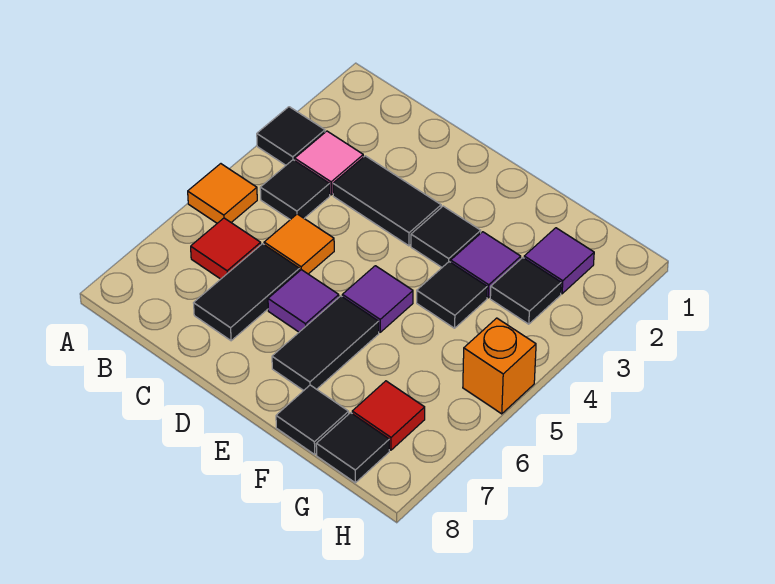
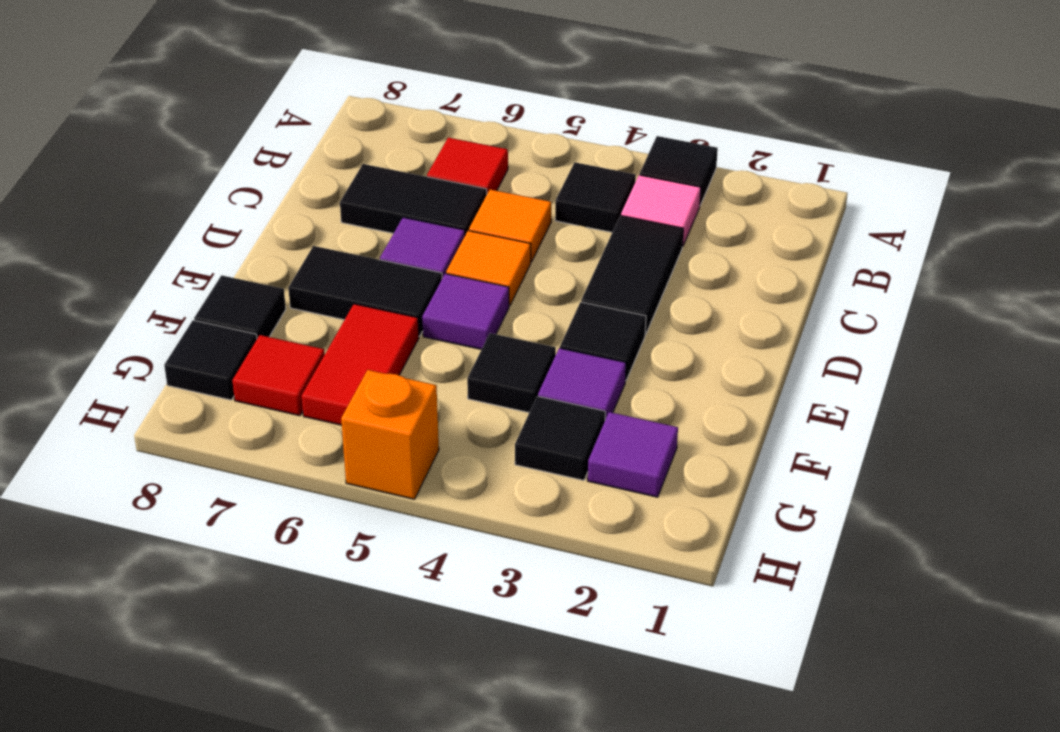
orange tile A5 level 1 -> orange tile D5 level 1
none -> red tile F6:G6 level 1

